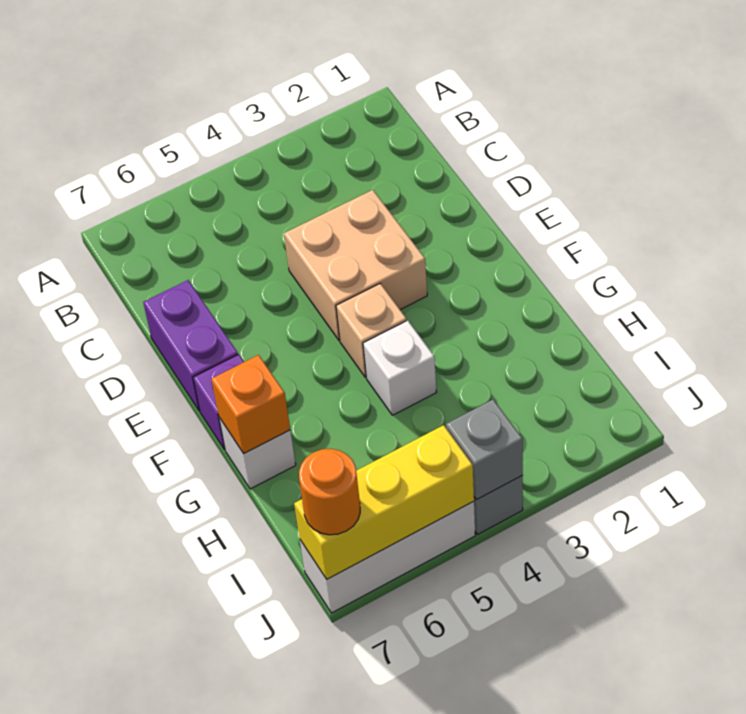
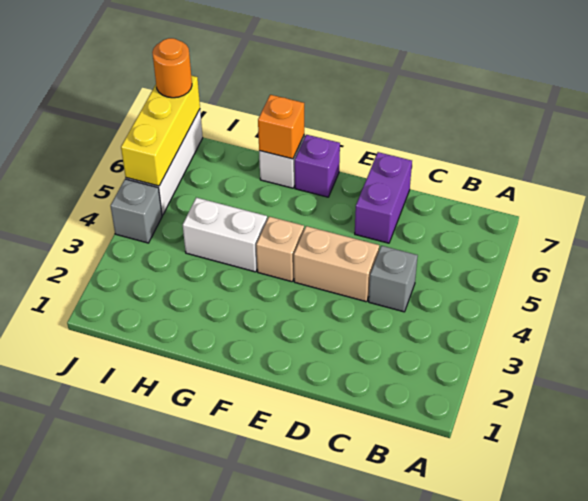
tan brick D3:E4 level 1 -> tan brick D4:E4 level 1
purple brick D7:E7 level 1 -> purple brick D6:D7 level 1
white brick G4 level 1 -> white brick G4:H4 level 1
grey brick J4 level 2 -> grey brick C4 level 1

